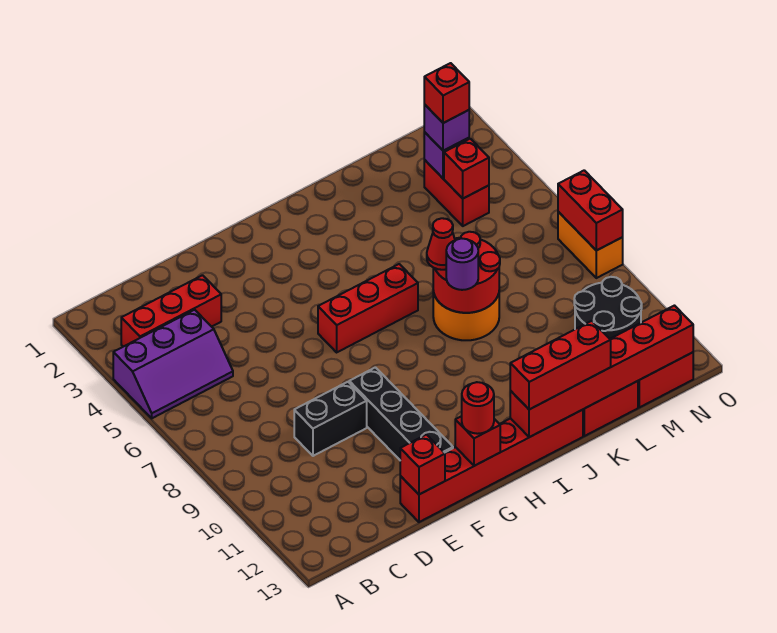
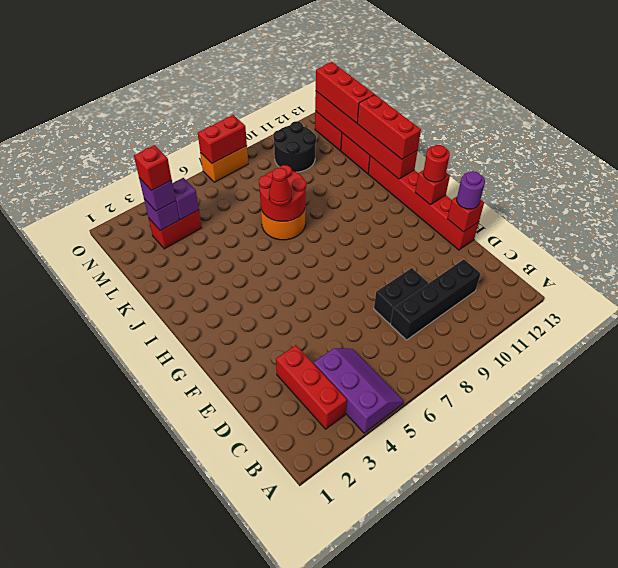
black brick D9:E9 level 1 -> black brick D8:D9 level 1
black brick F9:F12 level 1 -> black brick C8:C11 level 1
red brick G6:I6 level 1 -> red brick L13:N13 level 3
purple round brick J8 level 3 -> purple round brick E13 level 3
red brick M4 level 2 -> purple brick M4 level 2

